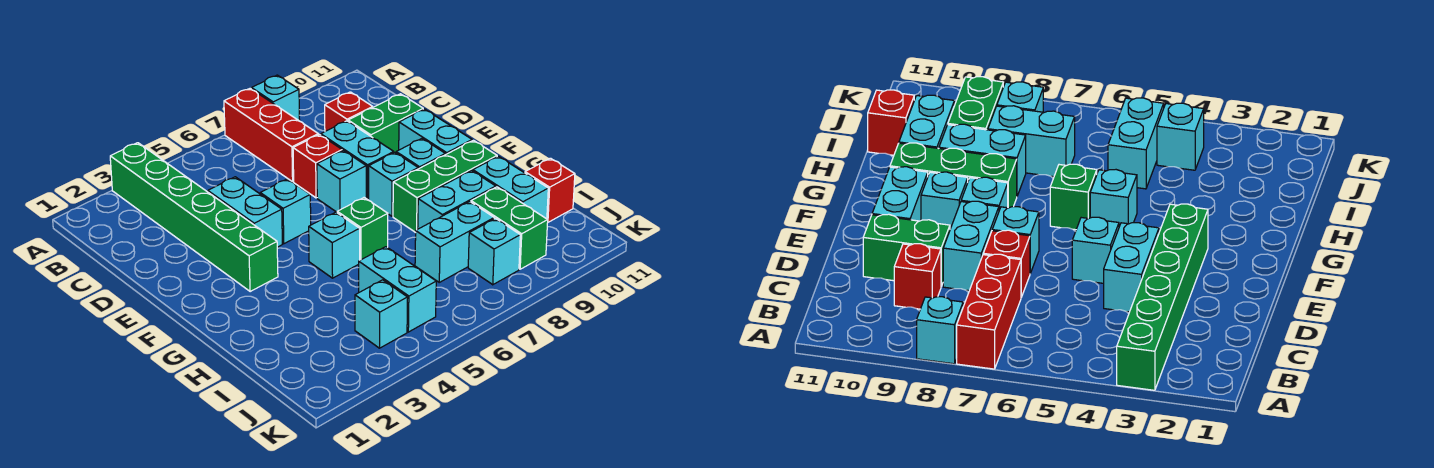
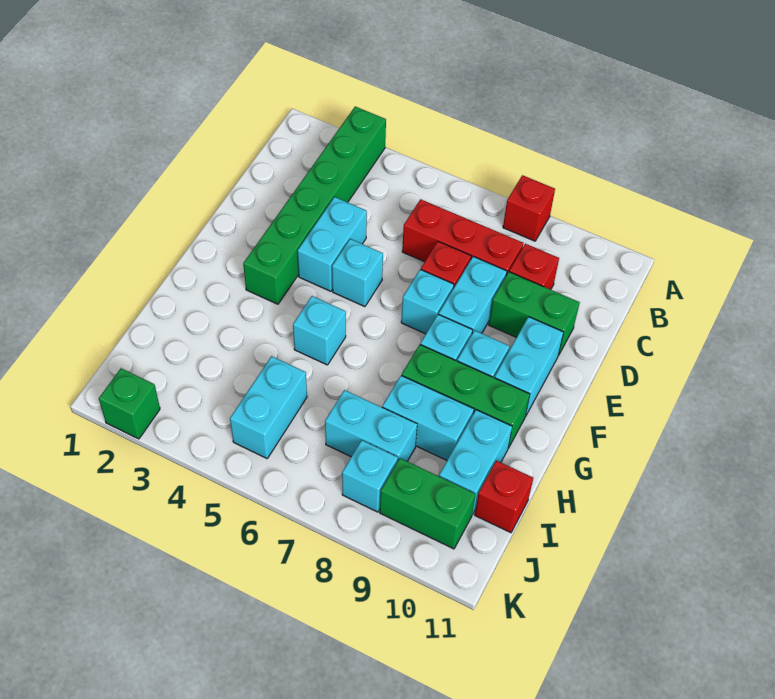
red brick A7:C7 level 1 -> red brick C6:C8 level 1
cyan brick A8 level 1 -> red brick A8 level 1
green brick G6 level 1 -> green brick K2 level 1
green brick I9:J9 level 1 -> green brick J9:J10 level 1
cyan brick J4 level 1 -> none

